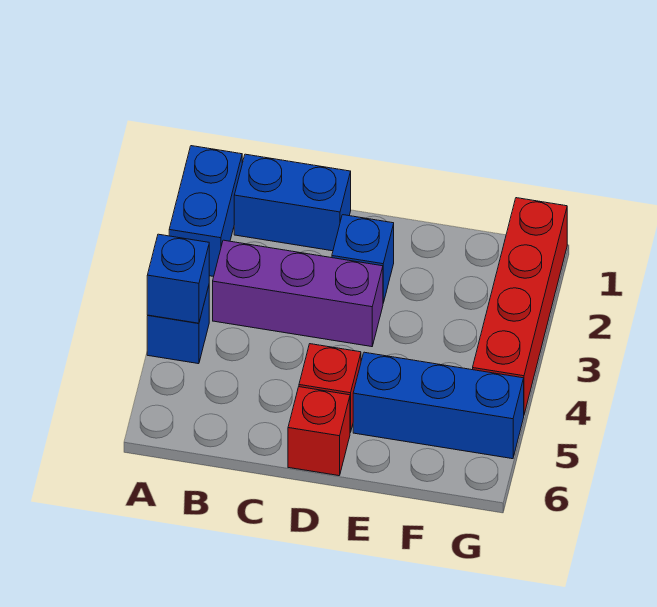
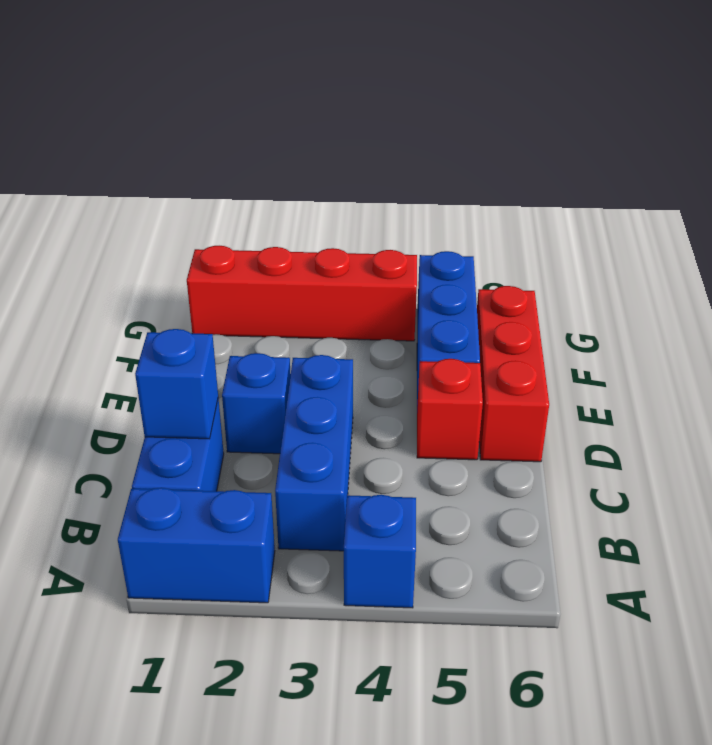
blue brick A4 level 2 -> blue brick C1 level 2
purple brick B3:D3 level 1 -> blue brick B3:D3 level 1
red brick D6 level 1 -> red brick D6:F6 level 1

